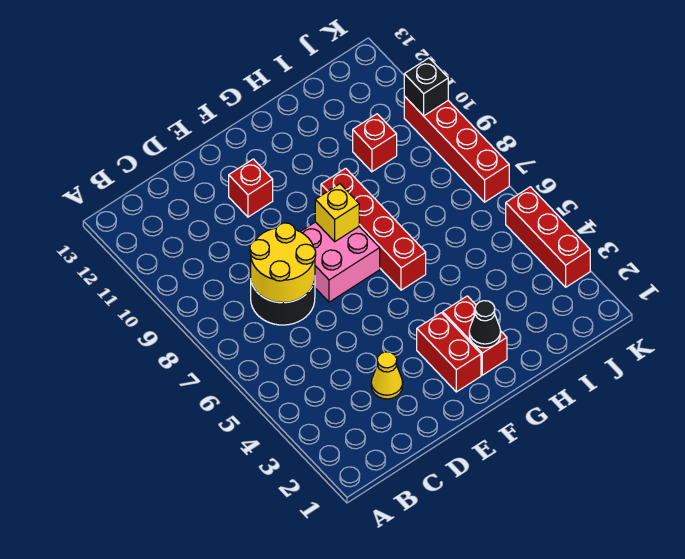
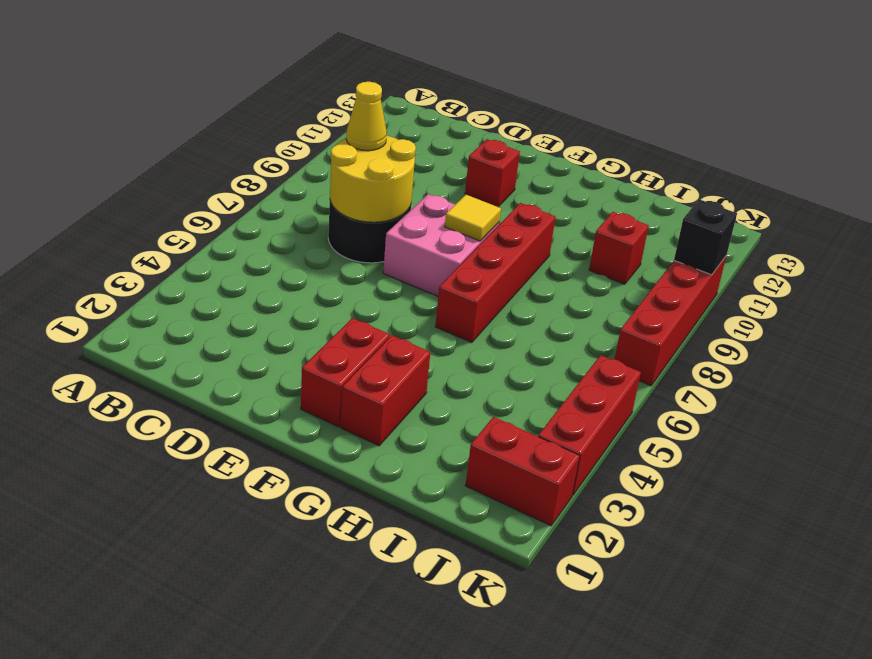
yellow cone D3 level 1 -> yellow cone C8 level 3
yellow brick F8 level 2 -> yellow tile F8 level 2
black cone G2 level 2 -> none
none -> red brick J2:K2 level 1

